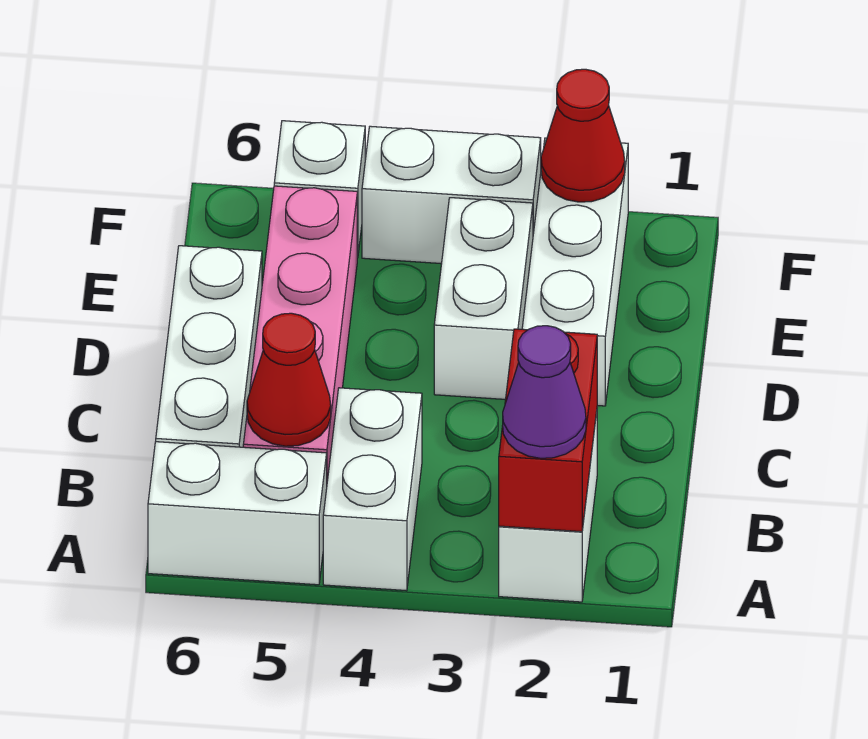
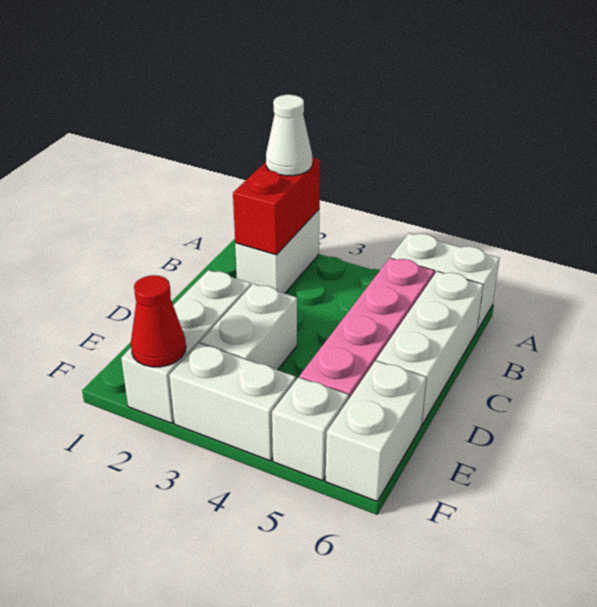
purple cone A2 level 3 -> white cone A2 level 3
white brick A4:B4 level 1 -> white brick E6:F6 level 1
red cone B5 level 2 -> none

